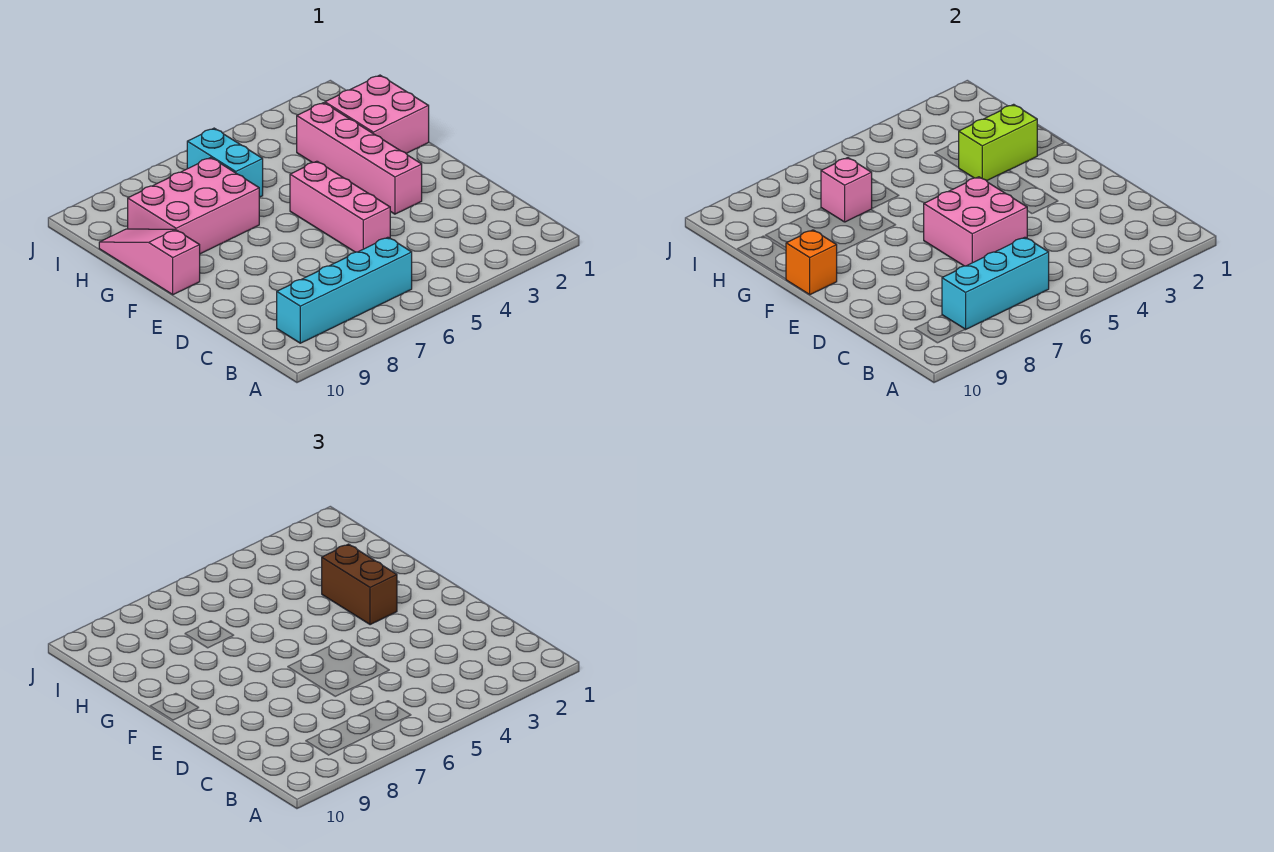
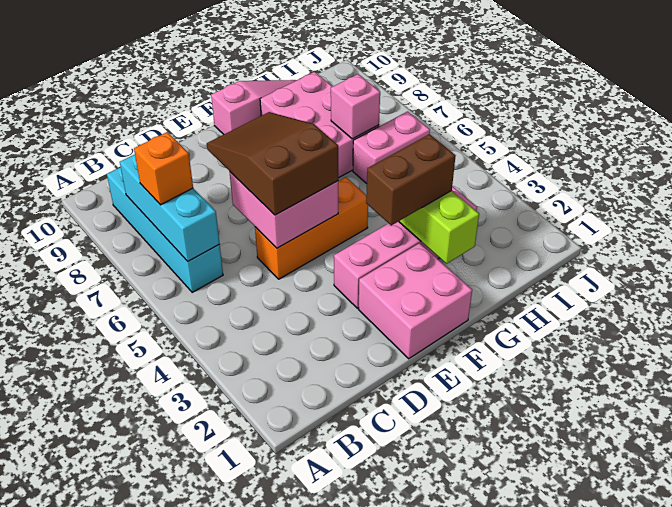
pink brick D5:F5 level 1 -> orange brick D5:F5 level 1
none -> brown slope D5:E7 level 3 top 5
orange brick F10 level 2 -> orange brick B7 level 3
pink brick G1:H2 level 1 -> pink brick E1:F2 level 1
cyan brick H6:I6 level 1 -> pink brick H6:I6 level 1

